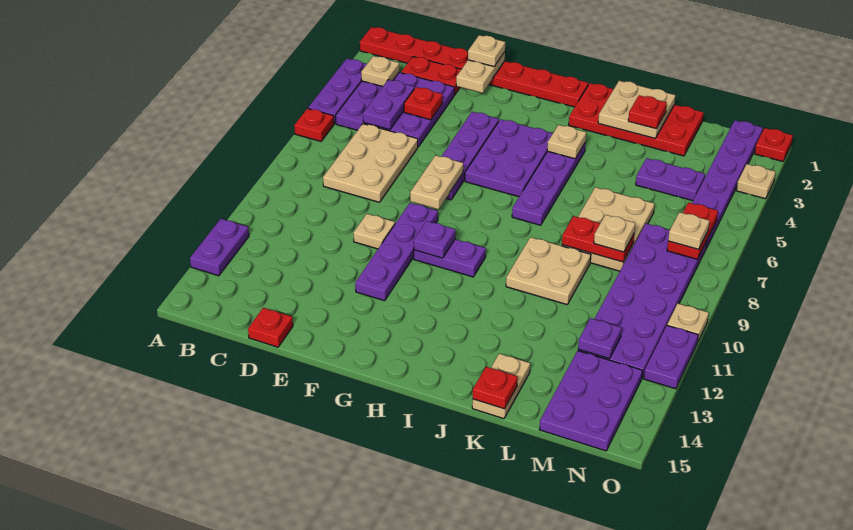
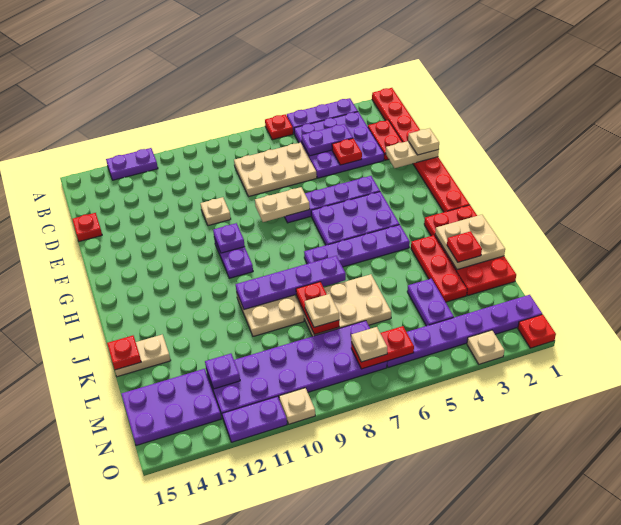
tan plate B3 level 2 -> none
purple plate F9:F12 level 1 -> purple plate J7:J10 level 2
tan plate I4 level 2 -> none
none -> red plate J3:L3 level 1

